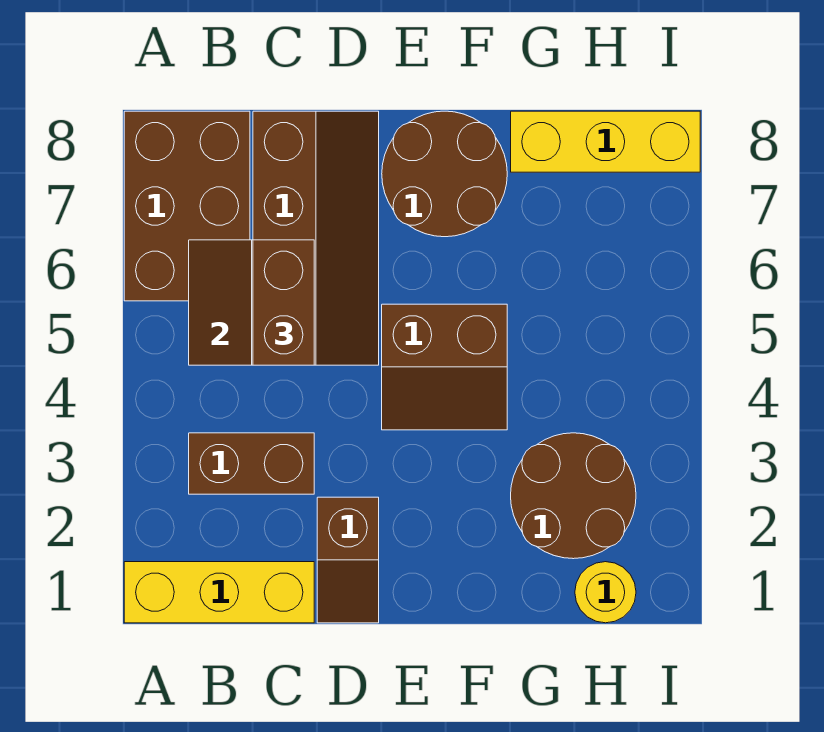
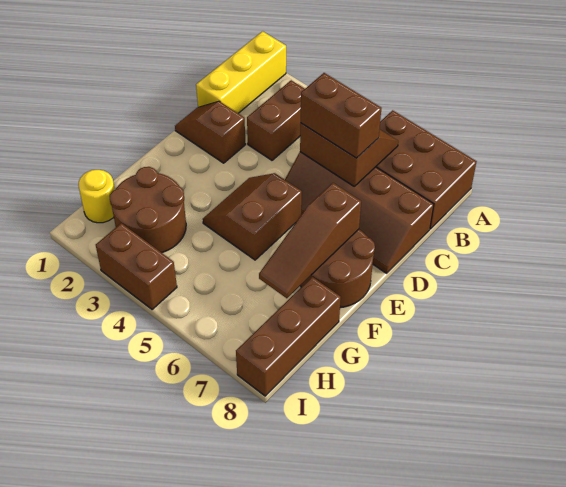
none -> brown slope E7:G7 level 2 top E
yellow brick G8:I8 level 1 -> brown brick G8:I8 level 1
none -> brown brick I3:I4 level 1

